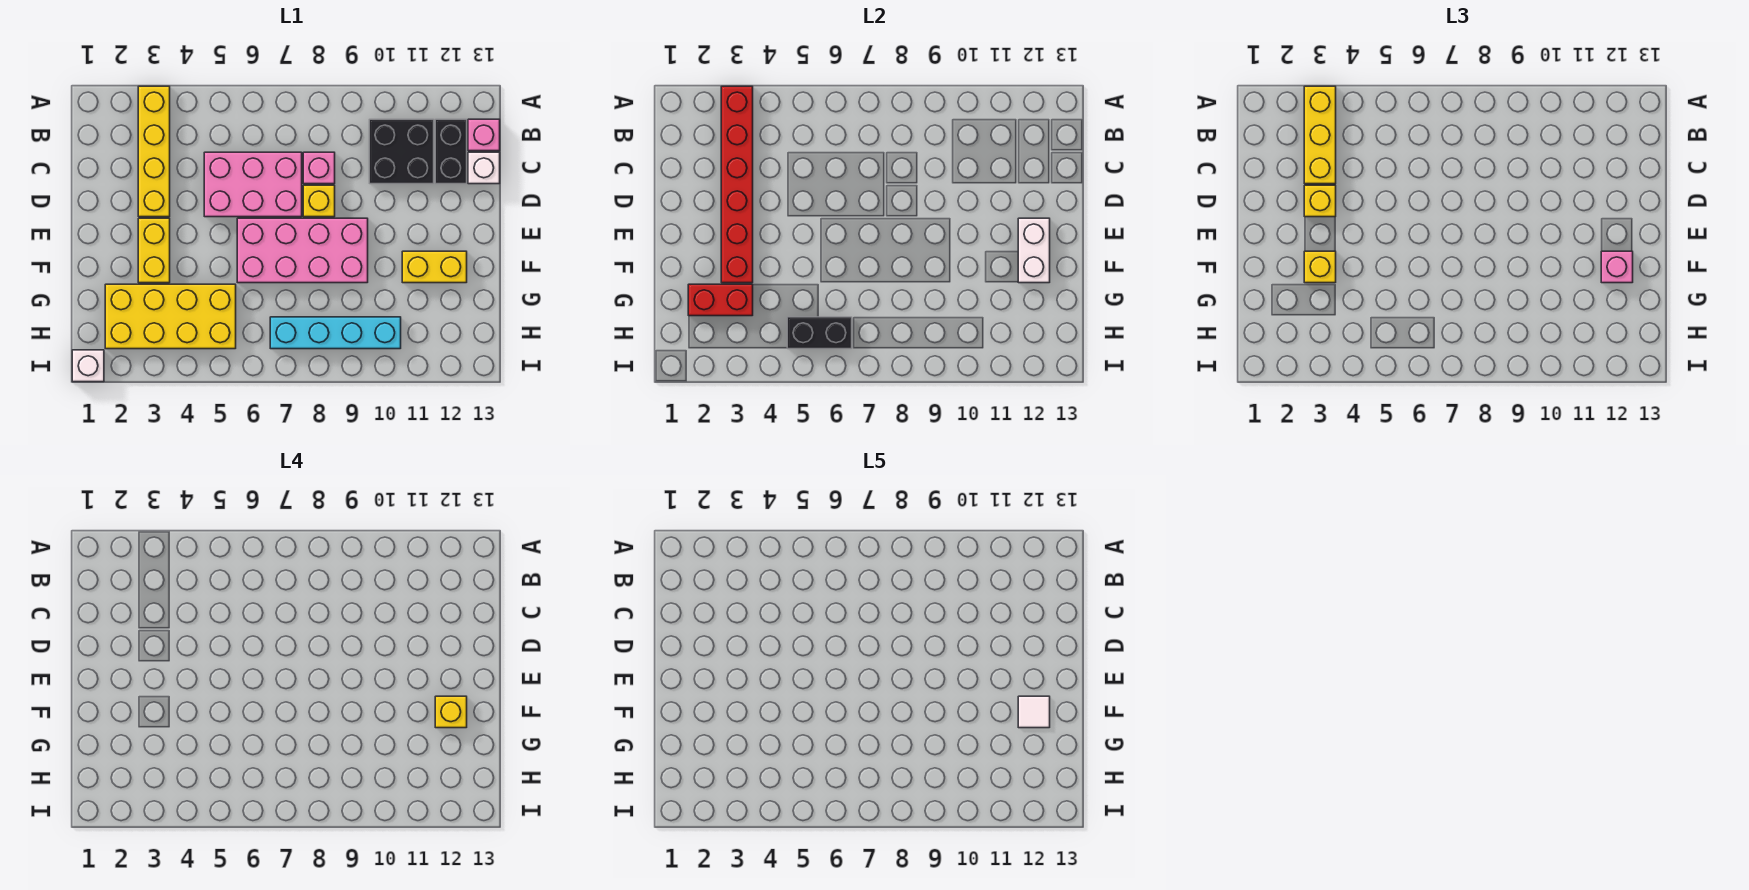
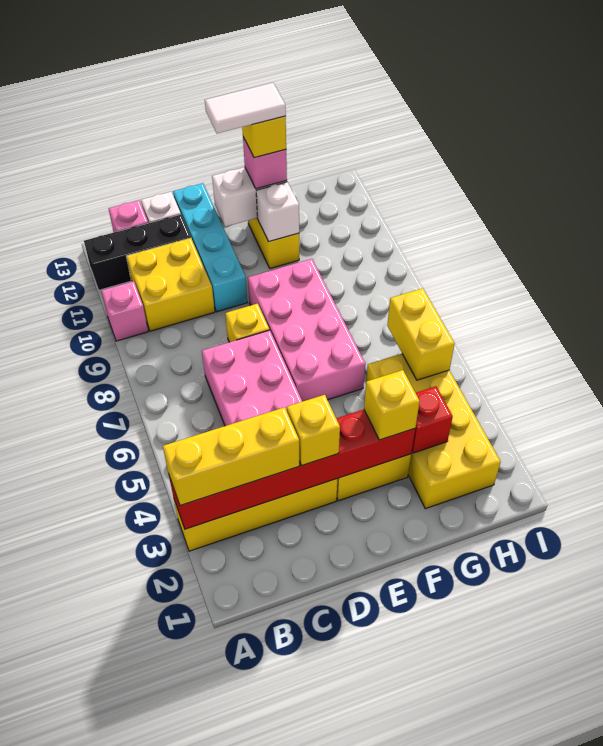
black brick B10:C11 level 1 -> yellow brick B10:C11 level 1
black brick B12:C12 level 1 -> black brick A12:C12 level 1
pink brick C8 level 1 -> pink brick A10 level 1
white tile F12 level 5 -> white tile E12:F12 level 5
red brick G2:G3 level 2 -> red brick G3 level 2
black brick H5:H6 level 2 -> yellow brick H5:H6 level 2
cyan brick H7:H10 level 1 -> cyan brick D10:D13 level 1
white brick I1 level 1 -> white brick F11 level 2

